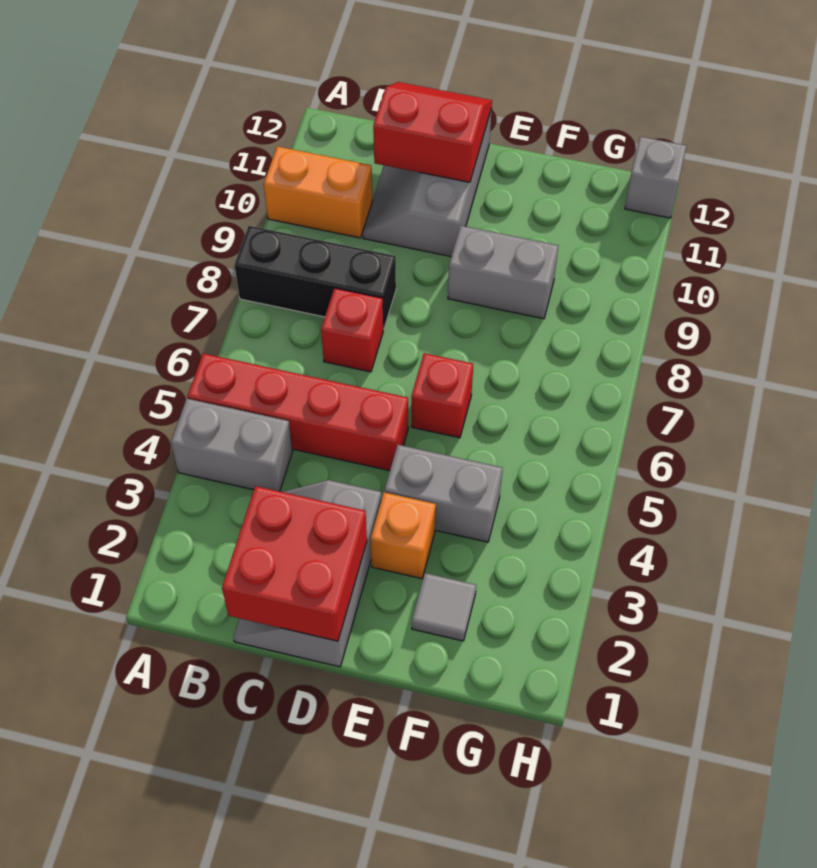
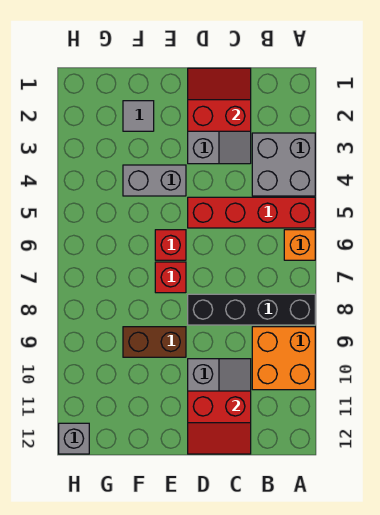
grey brick A4:B4 level 1 -> grey brick A3:B4 level 1
black brick A8:C8 level 1 -> black brick A8:D8 level 1
orange brick A10:B10 level 1 -> orange brick A9:B10 level 1
red brick C1:D2 level 2 -> red slope C1:D2 level 2 top 2
red brick C7 level 1 -> red brick E7 level 1
orange brick E3 level 1 -> orange brick A6 level 1
grey brick E9:F9 level 1 -> brown brick E9:F9 level 1

